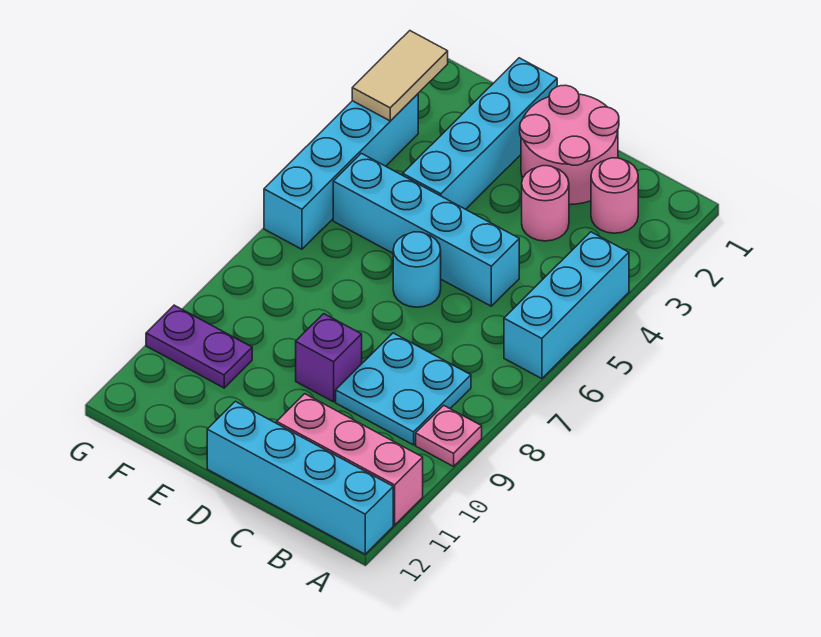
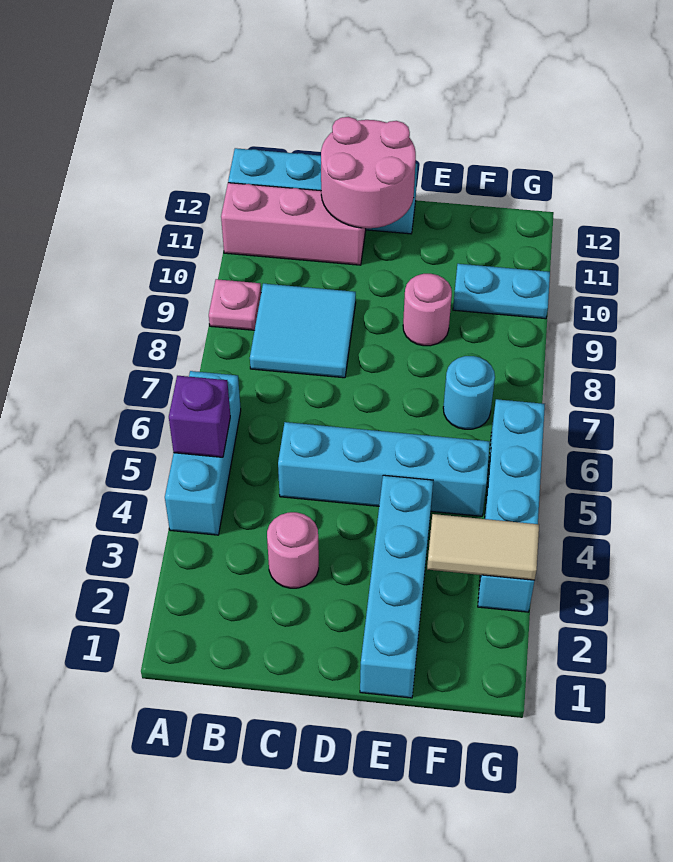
pink round brick B2 level 1 -> pink round brick E9 level 1
cyan plate B8:C9 level 1 -> cyan tile B8:C9 level 1
pink round brick C1:D2 level 1 -> pink round brick C11:D12 level 2
cyan round brick D6 level 1 -> cyan round brick F7 level 1
purple brick D9 level 1 -> purple brick A5 level 2
purple plate F10:G10 level 1 -> cyan plate F10:G10 level 1
tan tile G2:G3 level 2 -> tan tile F3:G3 level 2

